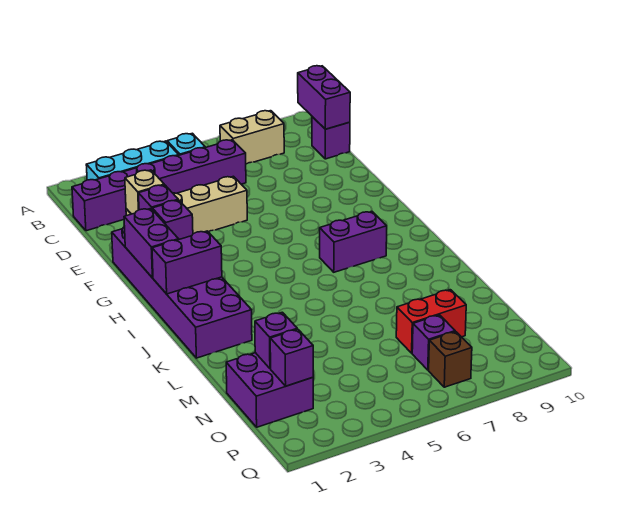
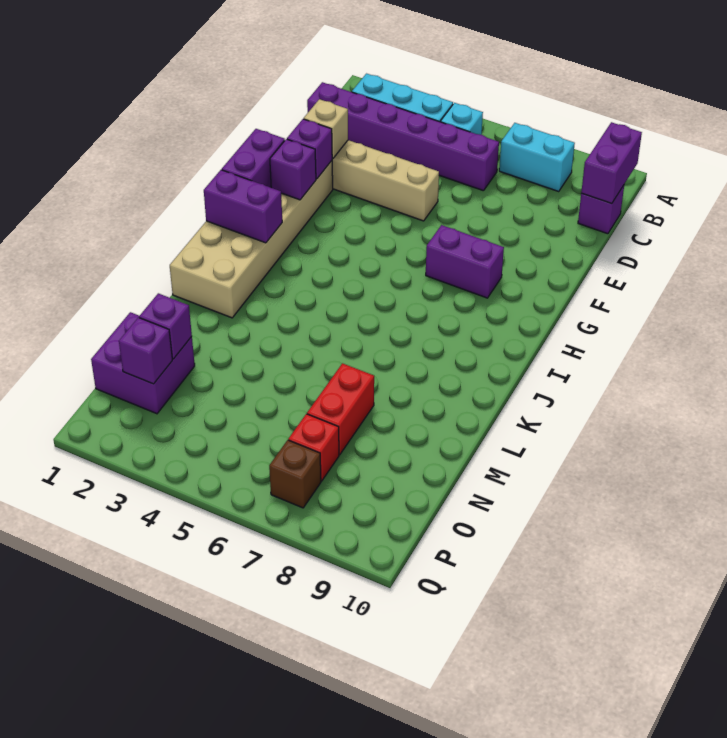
tan brick B7:B8 level 1 -> cyan brick B7:B8 level 1
purple brick F1:K2 level 1 -> tan brick F1:K2 level 1
purple brick I7:I8 level 1 -> purple brick G7:G8 level 1
red brick N7:N8 level 1 -> red brick M7:N7 level 1
purple brick O7 level 1 -> red brick O7 level 1

